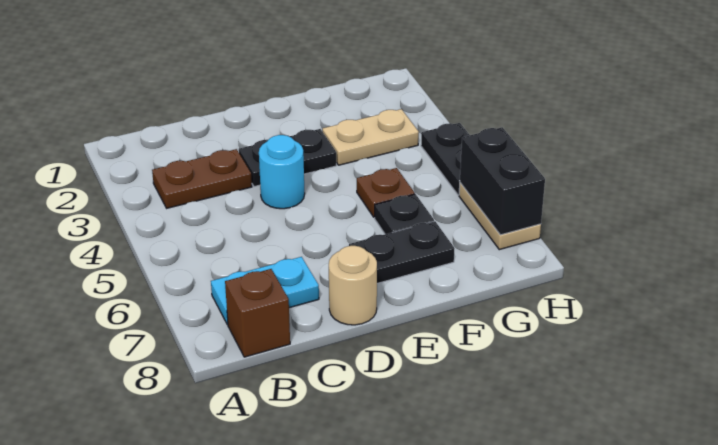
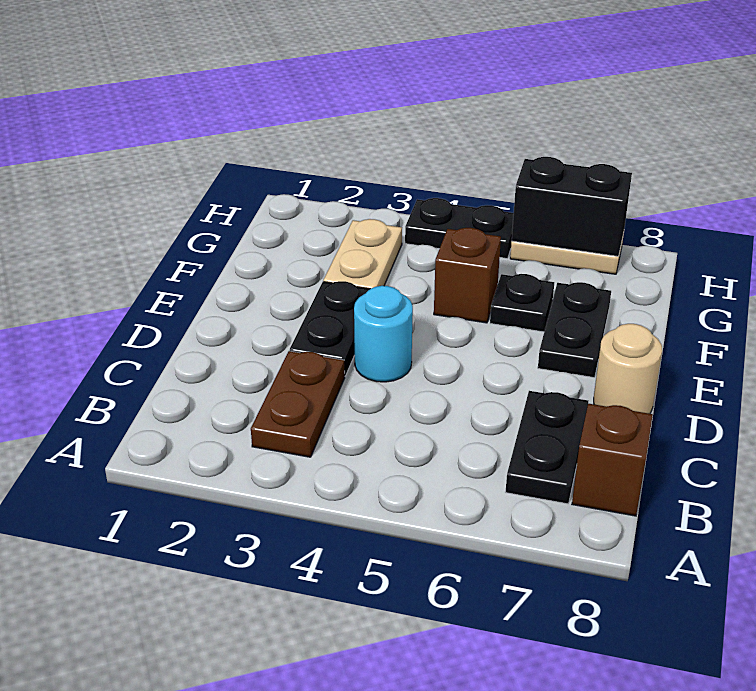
cyan plate B7:C7 level 1 -> black plate B7:C7 level 1
brown plate F5 level 1 -> brown brick F5 level 1

